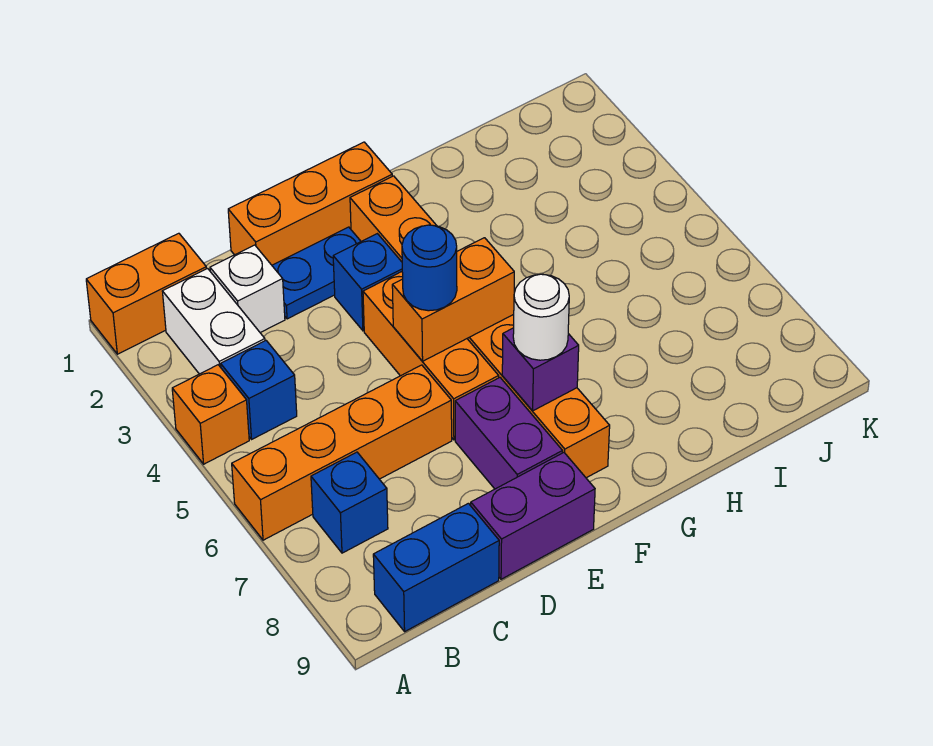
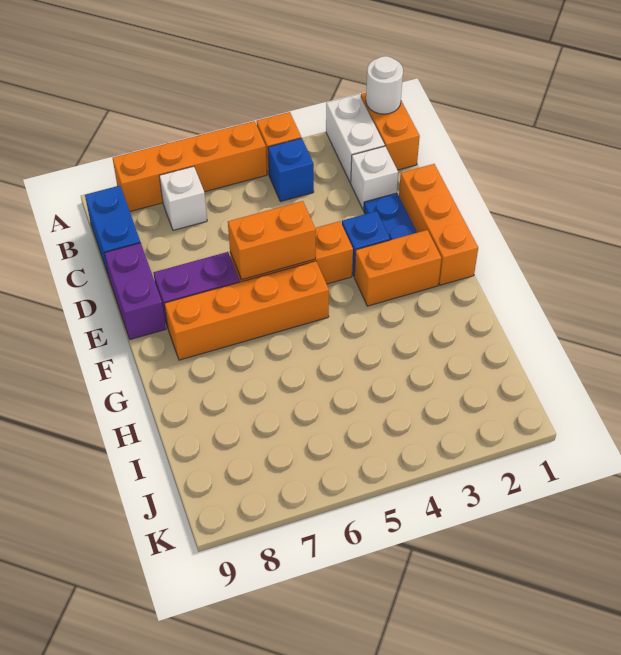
orange brick A6:D6 level 1 -> orange brick A5:A8 level 1
white brick B2:B3 level 1 -> white brick A2:B2 level 1
blue brick B7 level 1 -> white brick B7 level 1
orange brick E5:F5 level 2 -> orange brick E5:E6 level 2
blue round brick E5 level 3 -> none
purple brick F7 level 2 -> none
white round brick F7 level 3 -> white round brick A1 level 2

